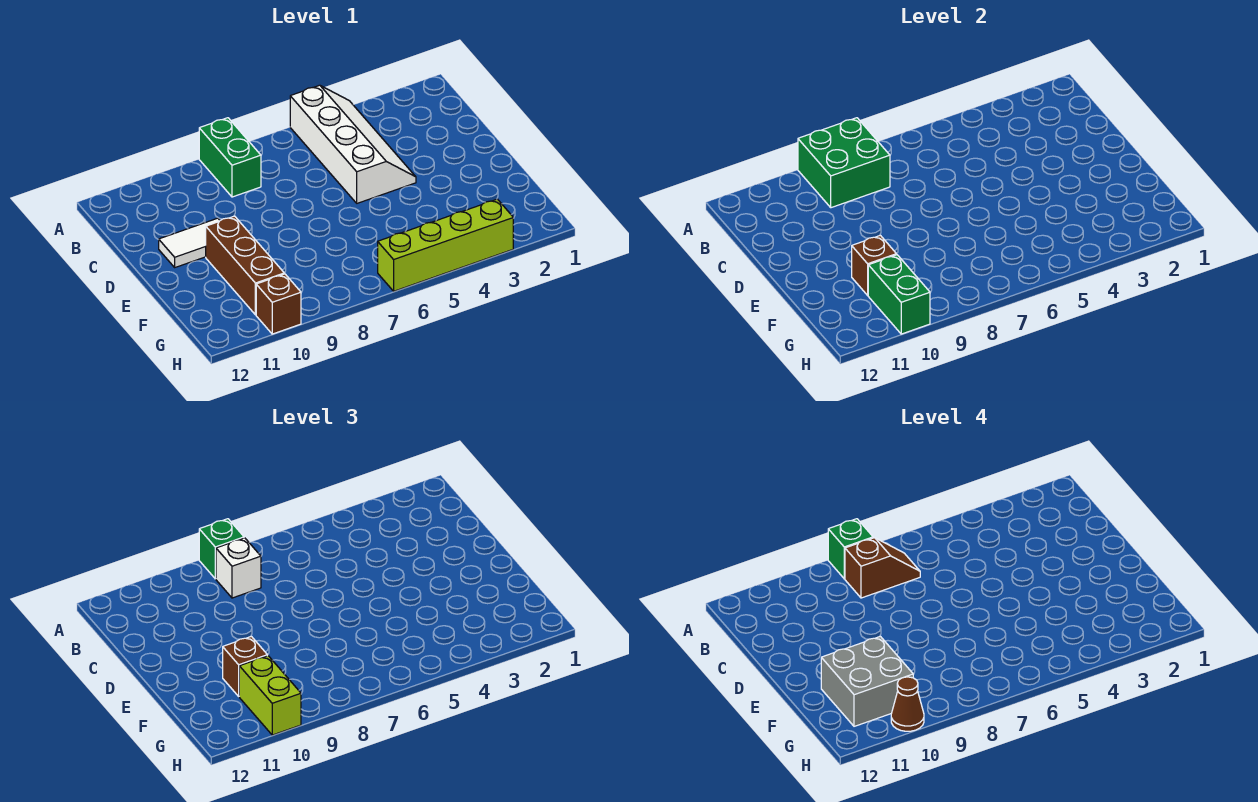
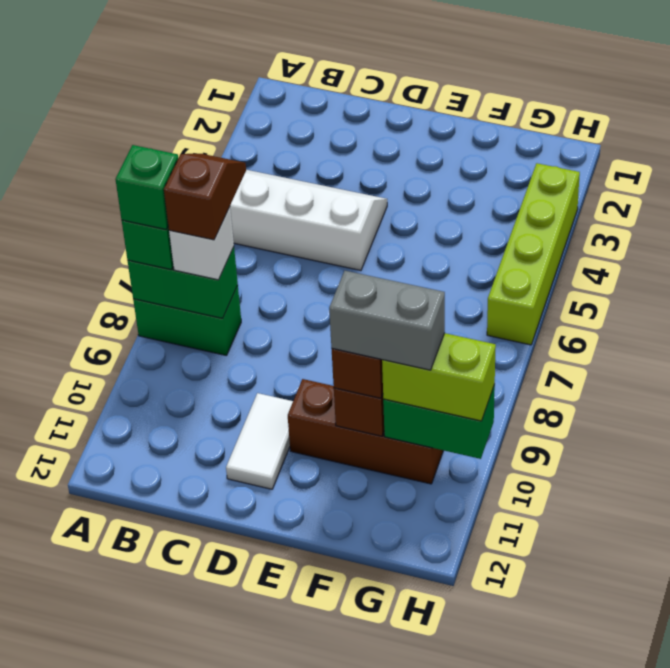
green brick A8:B9 level 2 -> green brick A8:B8 level 2
grey brick F10:G11 level 4 -> grey brick F10:G10 level 4
brown brick H10 level 1 -> none
brown cone H10 level 4 -> none

